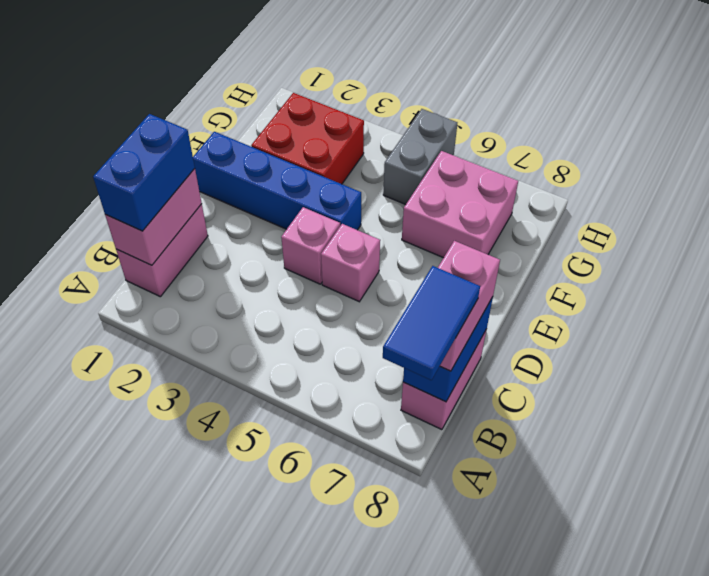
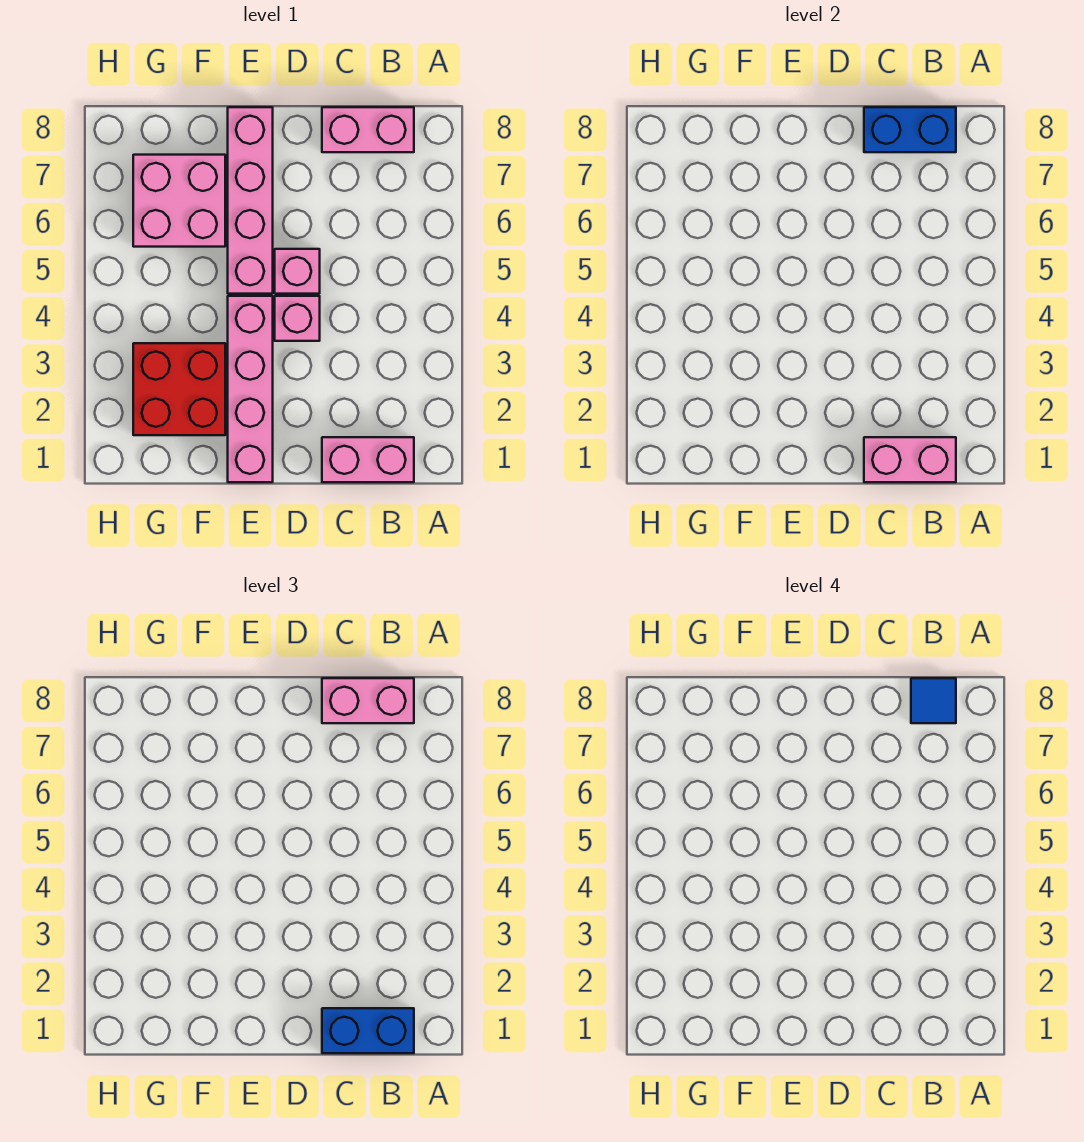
blue tile A8:B8 level 4 -> blue tile B8 level 4
blue brick E1:E4 level 1 -> pink brick E1:E4 level 1
none -> pink brick E5:E8 level 1
grey brick G5:H5 level 1 -> none

